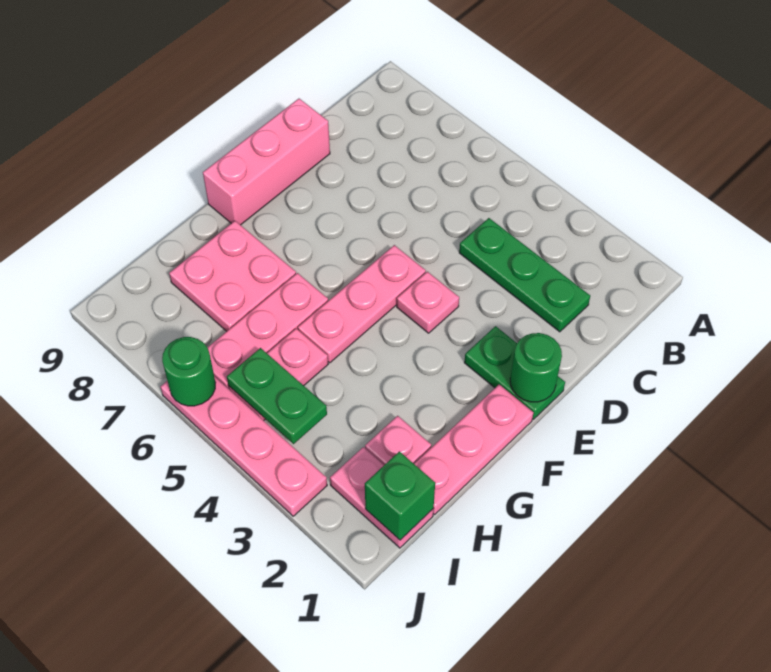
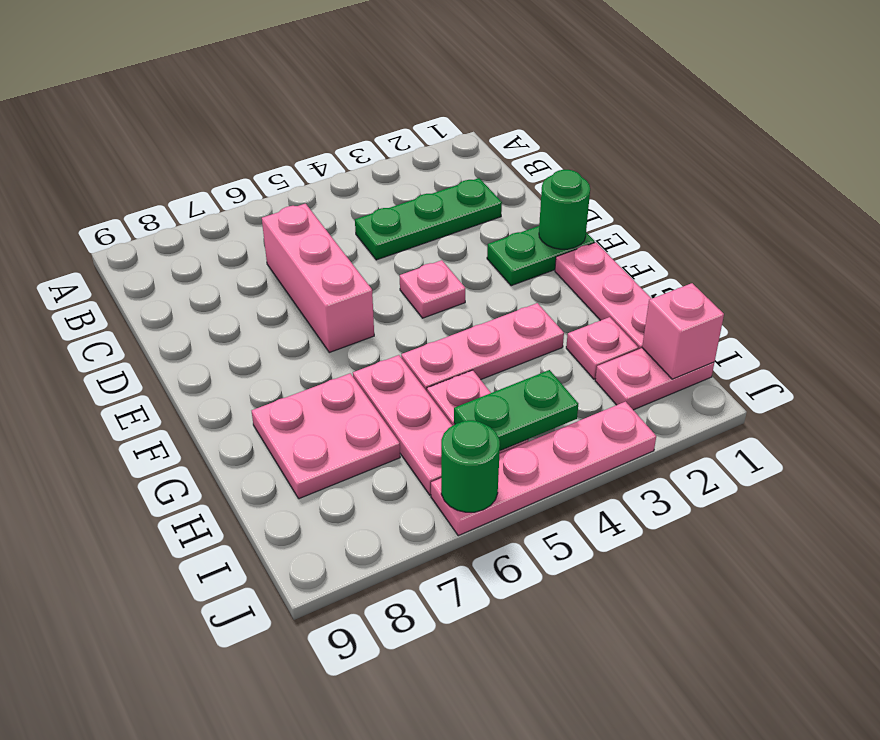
pink brick D9:F9 level 1 -> pink brick C6:E6 level 1
pink plate E5:G5 level 1 -> pink plate G3:G5 level 1
green brick I1 level 2 -> pink brick I1 level 2

